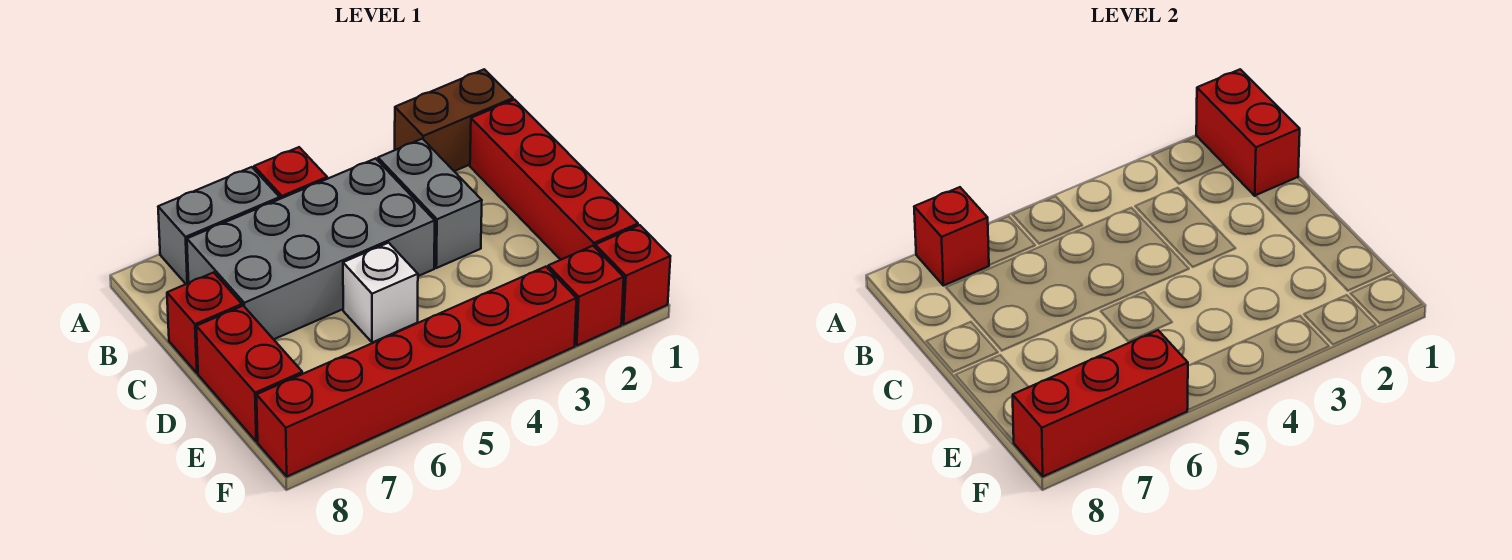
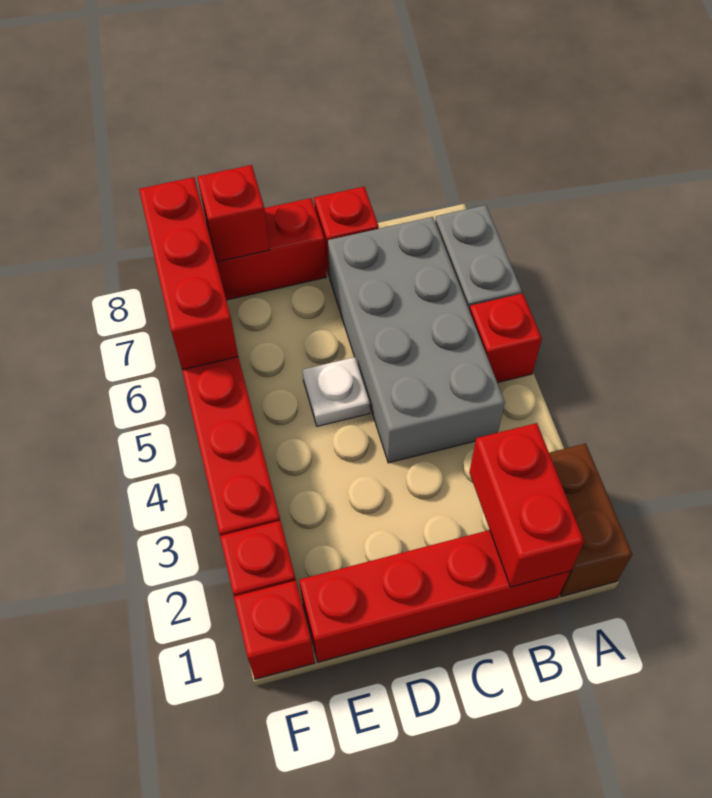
red brick A1:B1 level 2 -> red brick B1:B2 level 2
red brick A7 level 2 -> red brick E8 level 2
grey brick B3:C3 level 1 -> none
white brick D5 level 1 -> white plate D5 level 1

